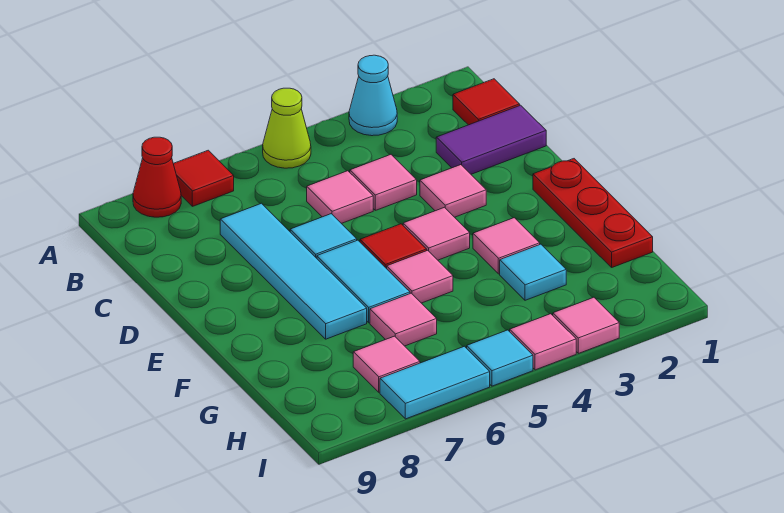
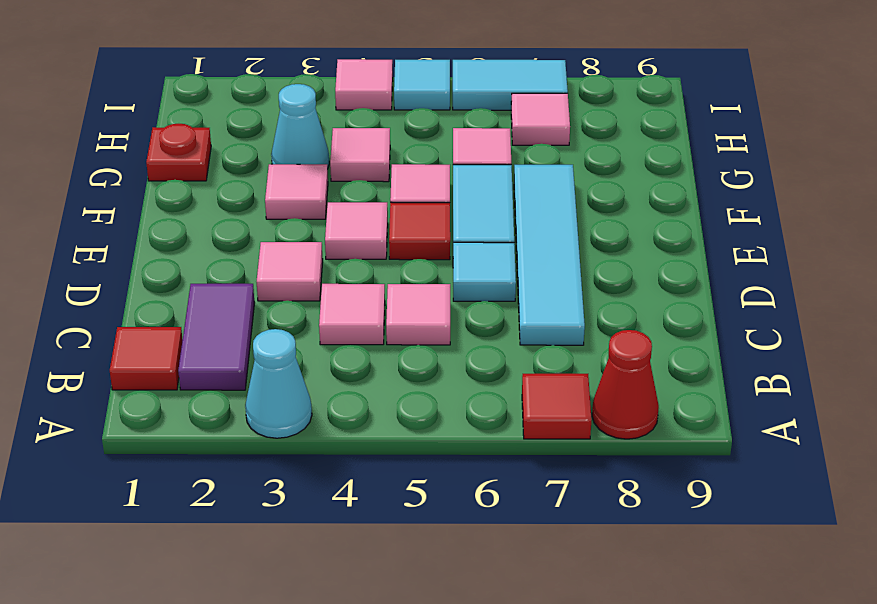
lime cone A5 level 1 -> none
purple tile C1:C2 level 1 -> purple tile B2:C2 level 1
red plate E1:G1 level 1 -> red plate G1 level 1
cyan tile G3 level 1 -> cyan cone G3 level 1
pink tile I3 level 1 -> pink tile G4 level 1

